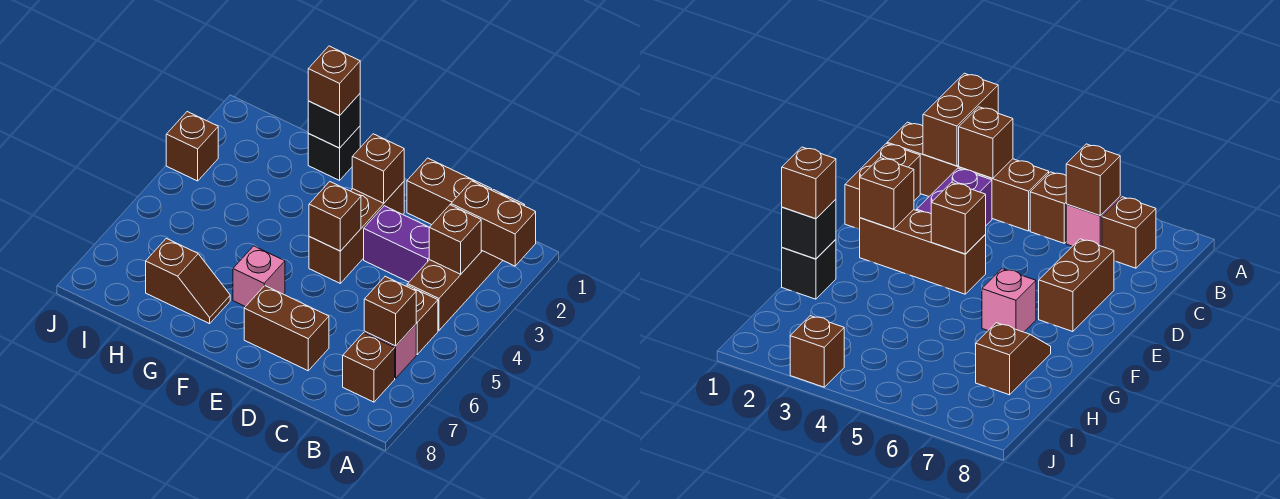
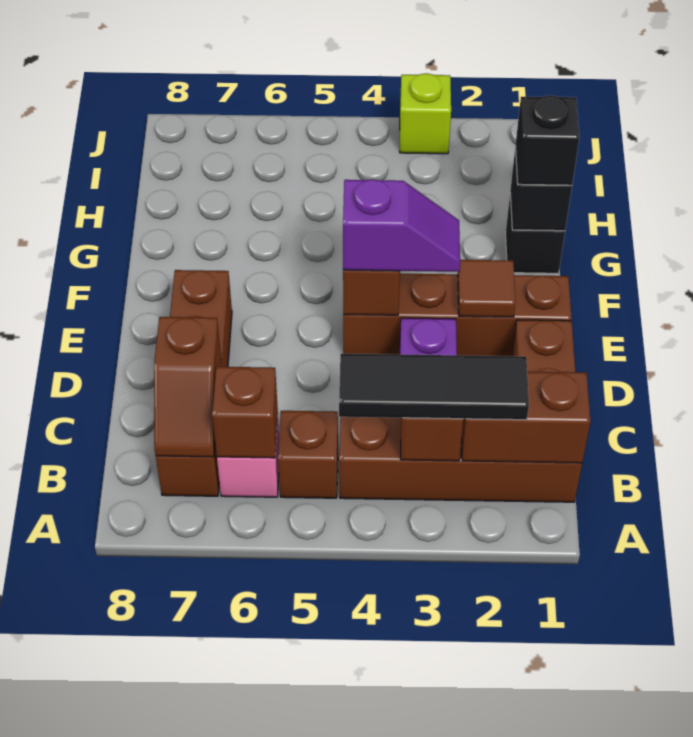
brown brick A2:B2 level 2 -> brown brick B1:B2 level 2
none -> black tile B2:B4 level 3
brown brick E2:E4 level 1 -> brown brick E1:E4 level 1
brown brick E2 level 2 -> brown tile E2 level 2
none -> purple slope E3:E4 level 3 top 4
pink brick F6 level 1 -> none
brown brick G1 level 3 -> black brick G1 level 3
brown slope G7:H7 level 1 top H -> brown slope B7:C7 level 2 top C
brown brick J3 level 1 -> lime brick J3 level 1

